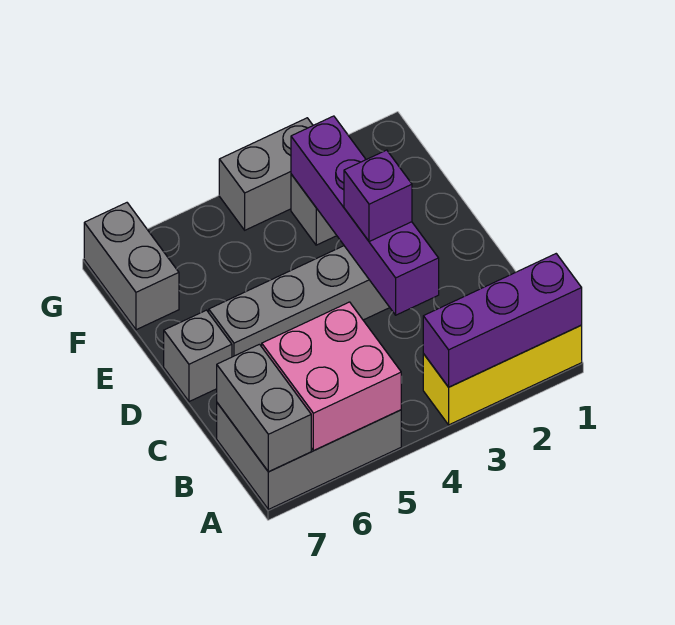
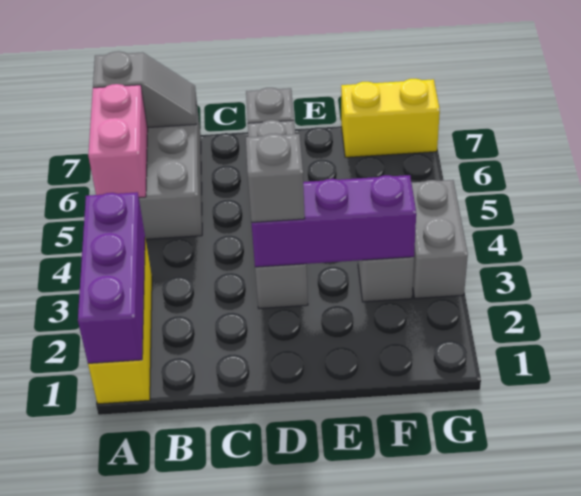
pink brick A5:B6 level 2 -> pink brick A5:A6 level 2
grey brick A7:B7 level 2 -> grey slope A7:B7 level 2 top A
purple brick C3:F3 level 2 -> purple brick D3:F3 level 2
purple brick D3 level 3 -> grey brick D3 level 3
grey brick F7:G7 level 1 -> yellow brick F7:G7 level 1

